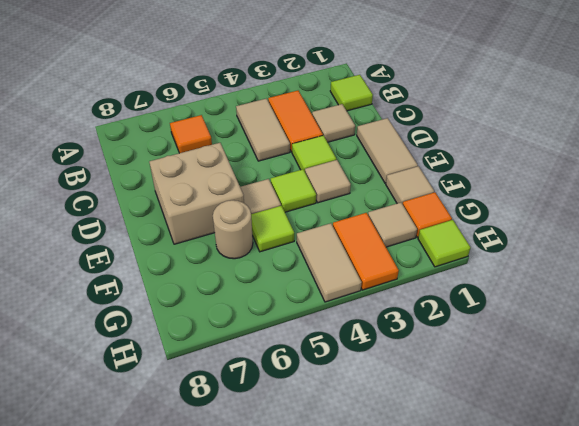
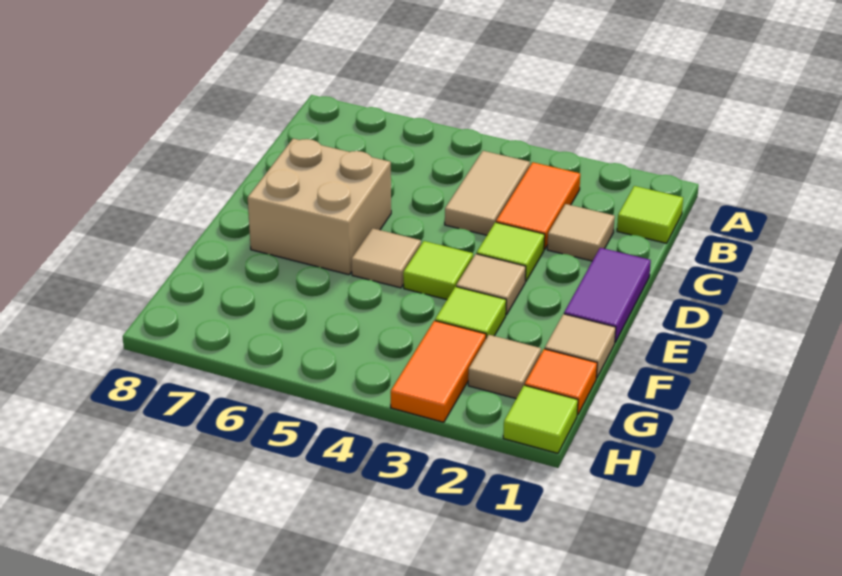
orange tile B6 level 1 -> none
tan tile D1:E1 level 1 -> purple tile D1:E1 level 1
lime tile F5 level 1 -> lime tile F3 level 1
tan round brick F6 level 1 -> none
tan tile G4:H4 level 1 -> none

